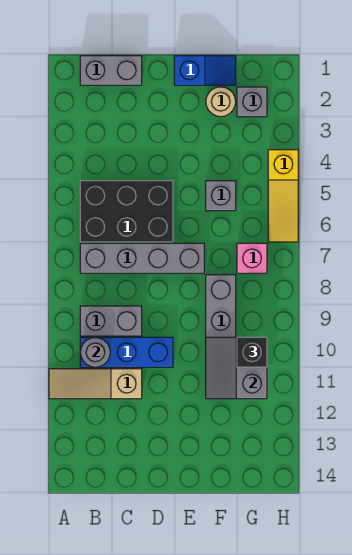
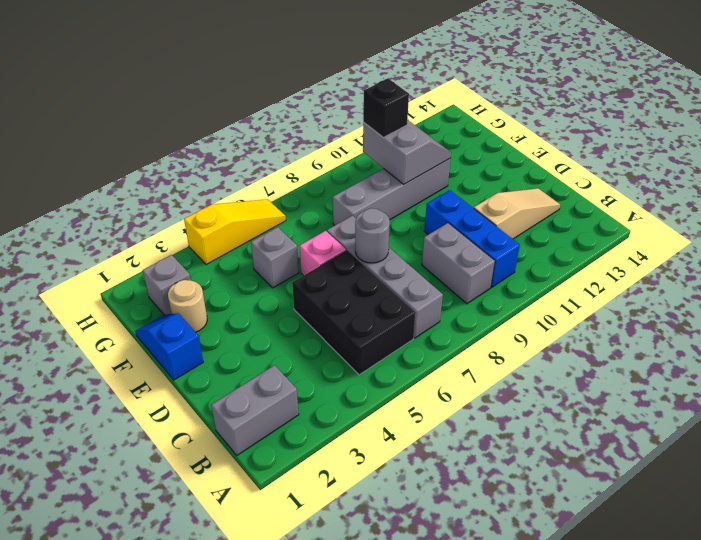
tan slope A11:C11 level 1 top C -> tan slope C11:C13 level 1 top 11
grey brick B1:C1 level 1 -> grey brick B1:B2 level 1
grey round brick B10 level 2 -> grey round brick D7 level 2
grey slope F10:G11 level 2 top G -> grey slope F10:G11 level 2 top 10
pink brick G7 level 1 -> pink brick E6 level 1

